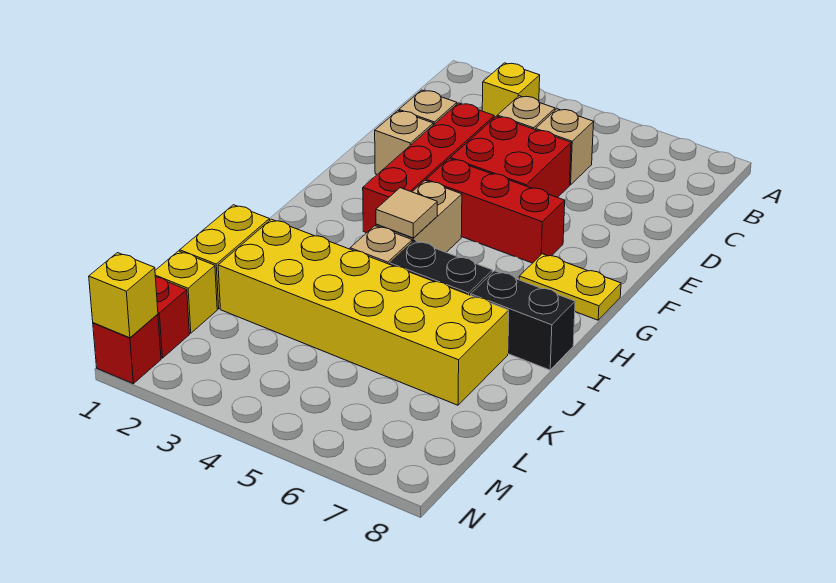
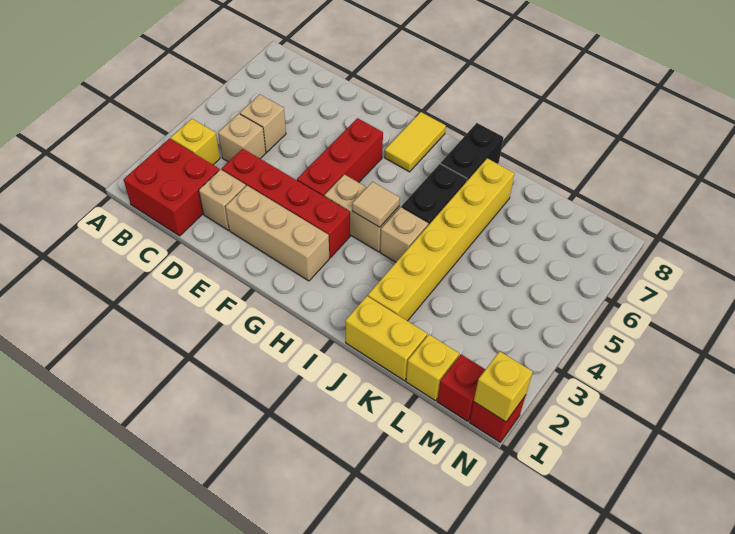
red brick D4:E5 level 1 -> red brick B1:C2 level 1
tan brick E2 level 1 -> tan brick E2:G2 level 1
yellow plate G7:G8 level 1 -> yellow tile G7:G8 level 1
yellow brick J2:K7 level 1 -> yellow brick J2:J7 level 1

